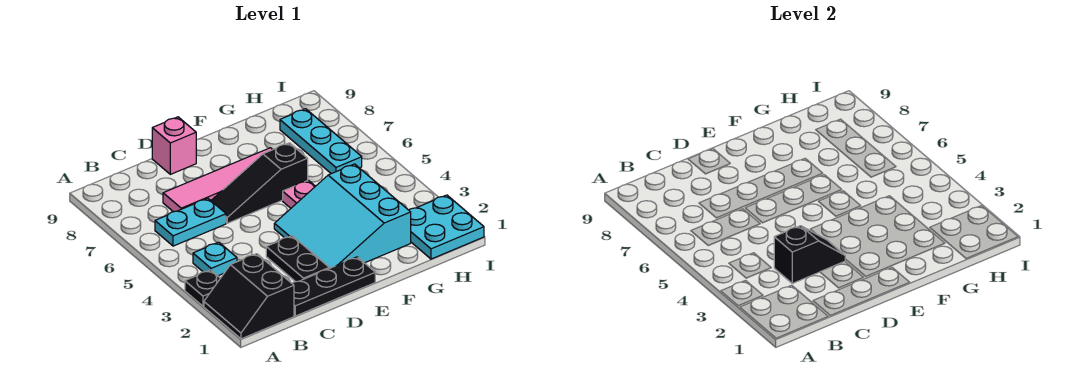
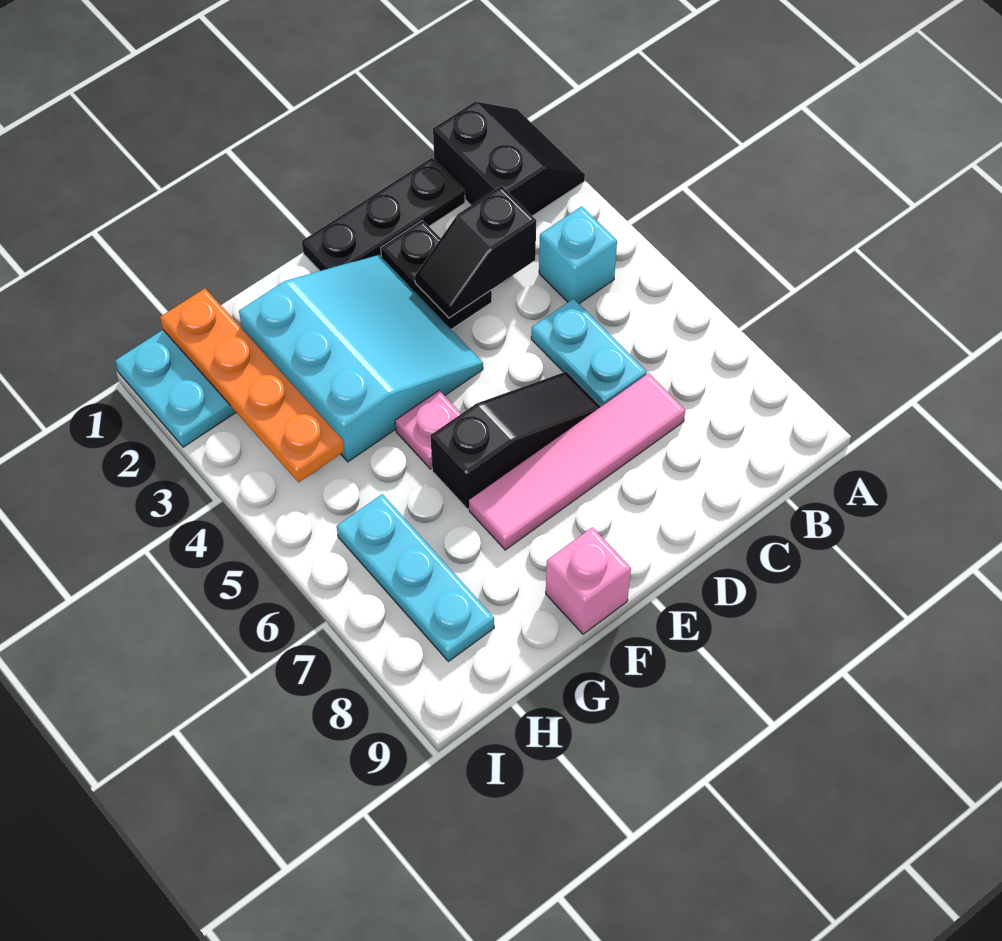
black plate A3 level 1 -> none
cyan plate B4 level 1 -> cyan brick B4 level 1
cyan plate B6:C6 level 1 -> cyan plate C5:C6 level 1
pink brick D9 level 1 -> pink brick F9 level 1
none -> orange plate H1:H4 level 2

